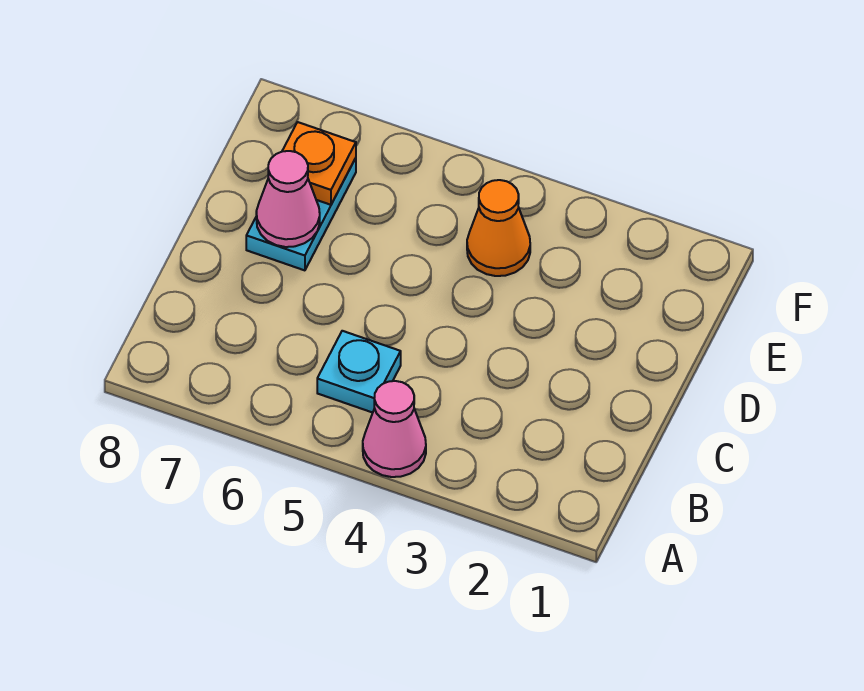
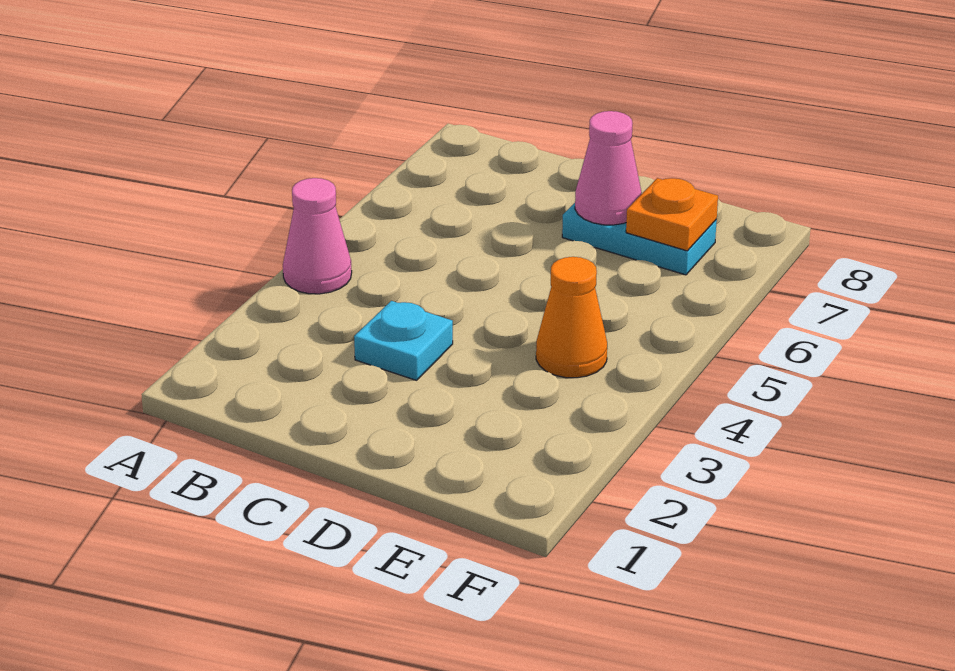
cyan plate B5 level 1 -> cyan plate C3 level 1

